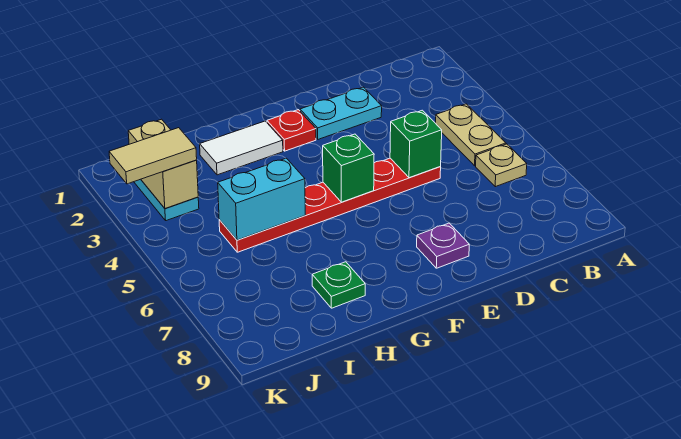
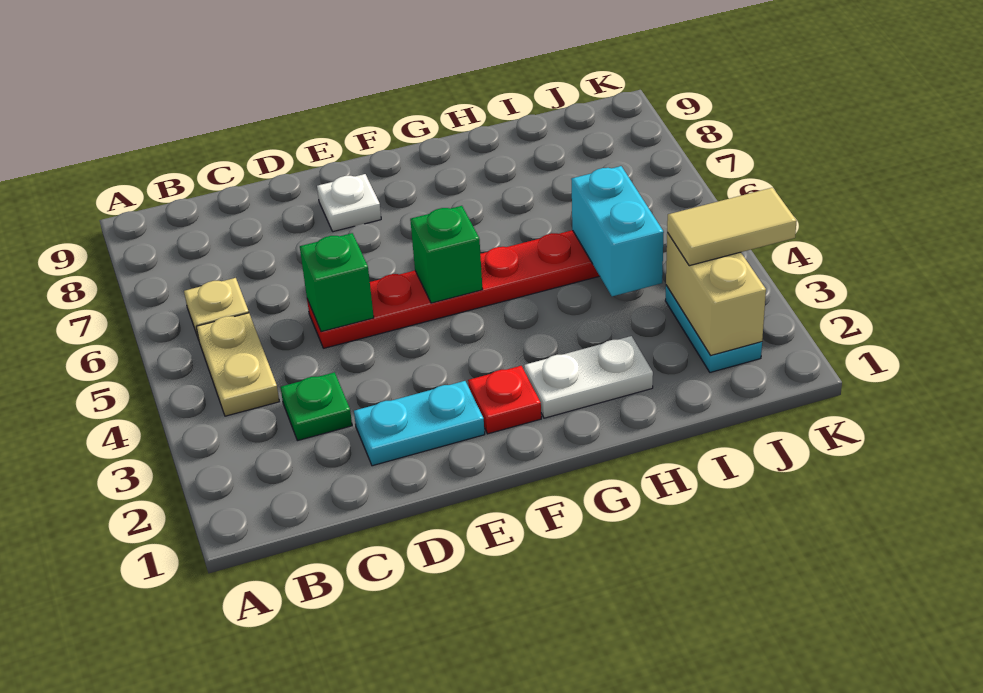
purple plate E8 level 1 -> white plate E8 level 1
white tile G2:H2 level 1 -> white plate G2:H2 level 1
cyan brick H5:I5 level 2 -> cyan brick I4:I5 level 2
green plate H8 level 1 -> green plate C3 level 1

